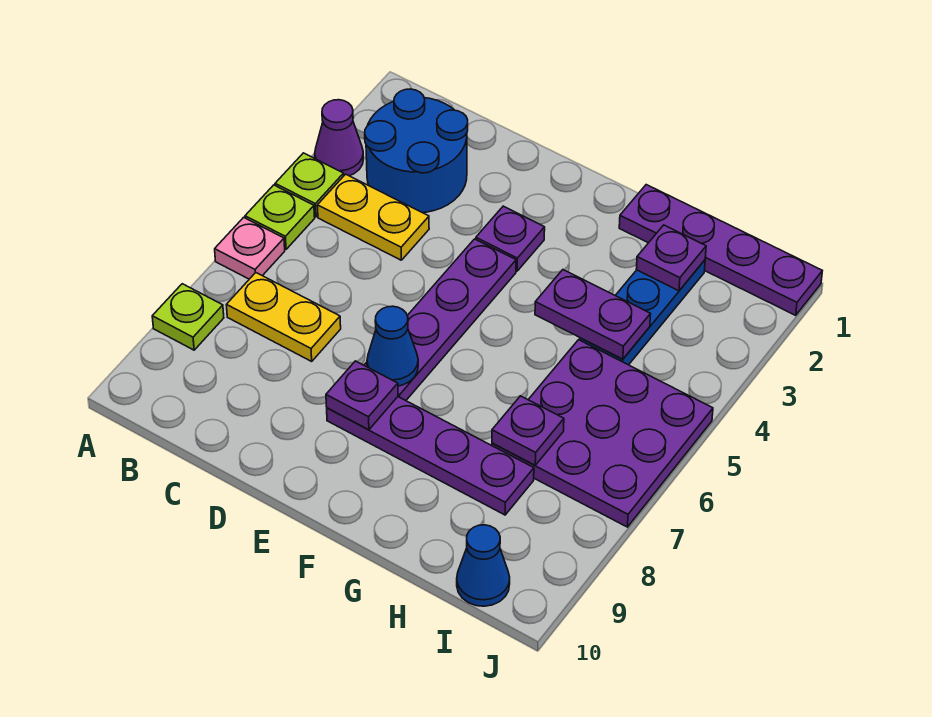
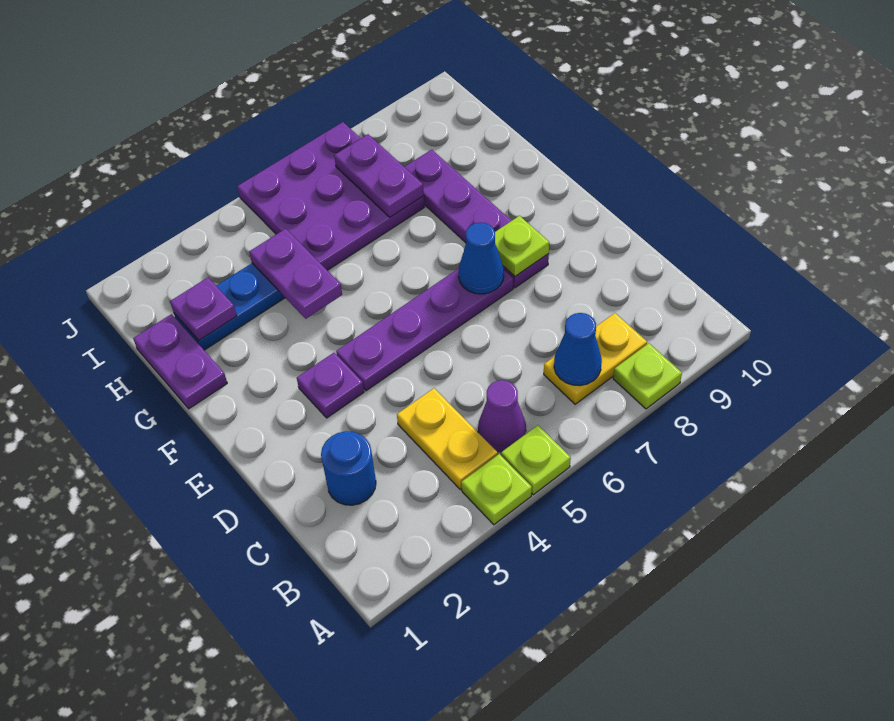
purple cone A3 level 1 -> purple cone B5 level 1
pink plate A6 level 1 -> none
blue round brick B2:C3 level 1 -> blue round brick C2 level 1
yellow plate B7:C7 level 1 -> yellow plate B7:B8 level 1
purple plate E8 level 2 -> lime plate E8 level 2
purple plate G1:J1 level 1 -> purple plate G1:H1 level 1
purple plate H7 level 2 -> purple plate H7:I7 level 2
blue cone I10 level 1 -> blue cone B7 level 2

